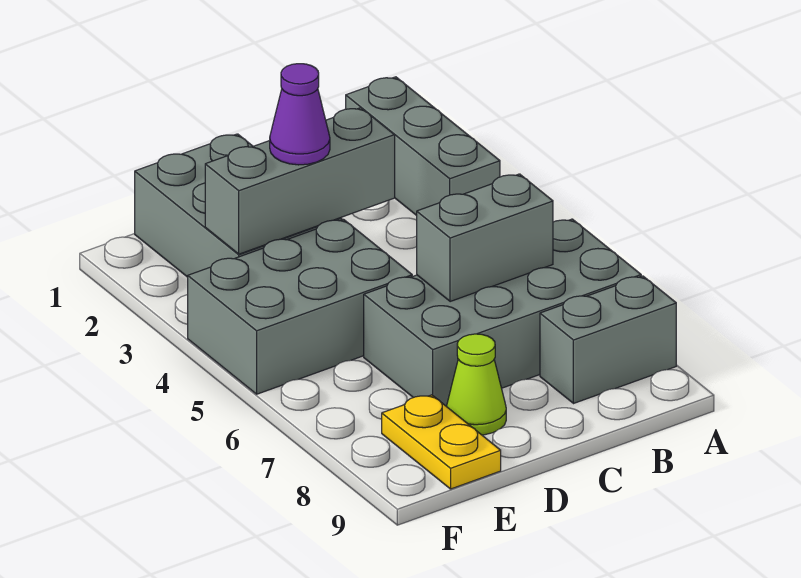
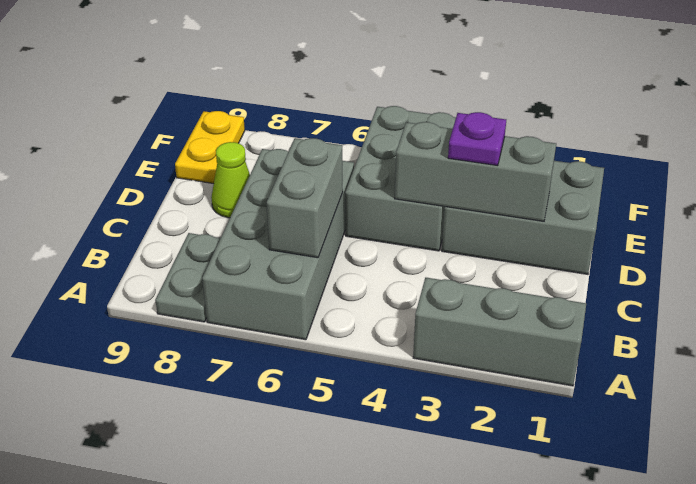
grey brick A8:B8 level 1 -> grey plate A8:B8 level 1
grey brick C3:E3 level 2 -> grey brick D2:D4 level 2
purple cone D3 level 3 -> purple plate D3 level 3
yellow plate E8:E9 level 1 -> yellow plate E9:F9 level 1

